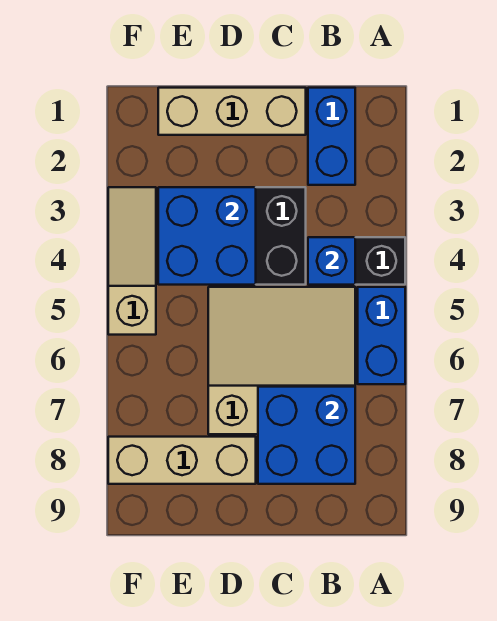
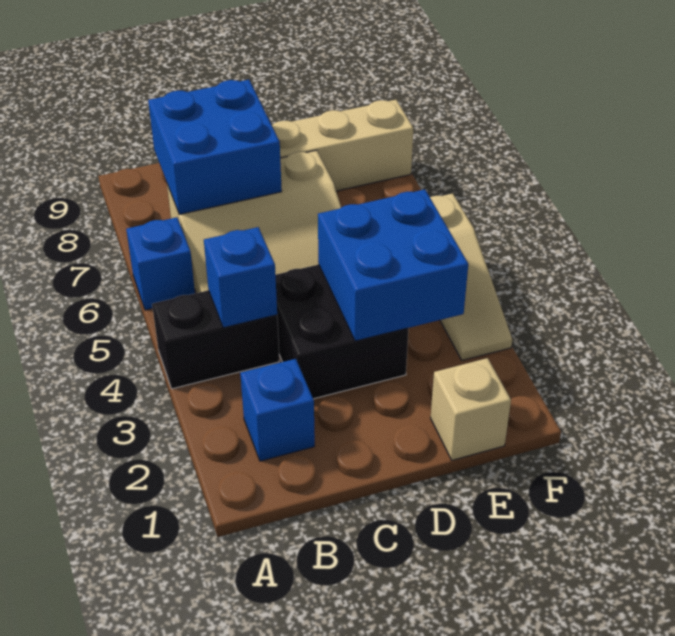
blue brick A5:A6 level 1 -> blue brick A6 level 1
blue brick B1:B2 level 1 -> blue brick B2 level 1
tan brick C1:E1 level 1 -> tan brick E1 level 1

